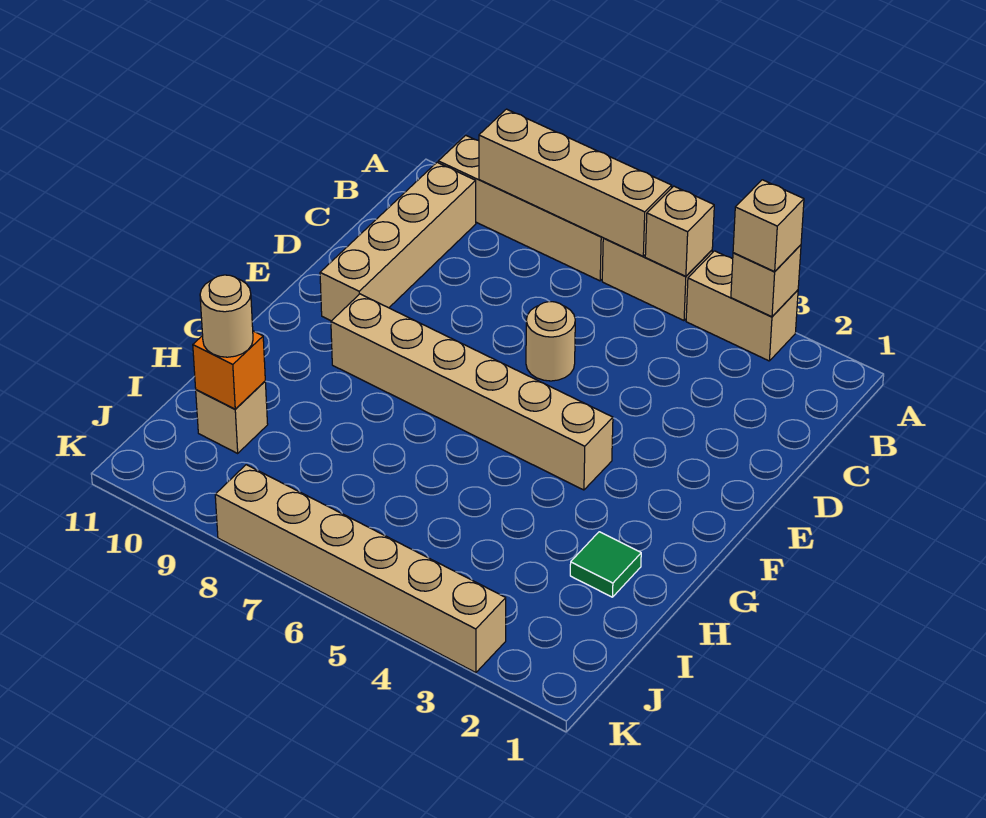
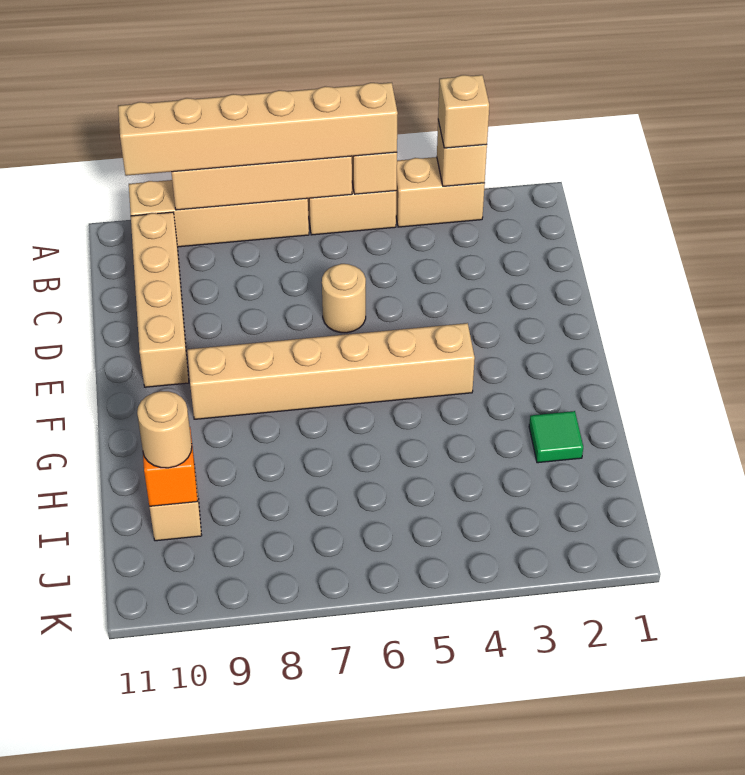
tan brick K3:K8 level 1 -> tan brick A5:A10 level 3

